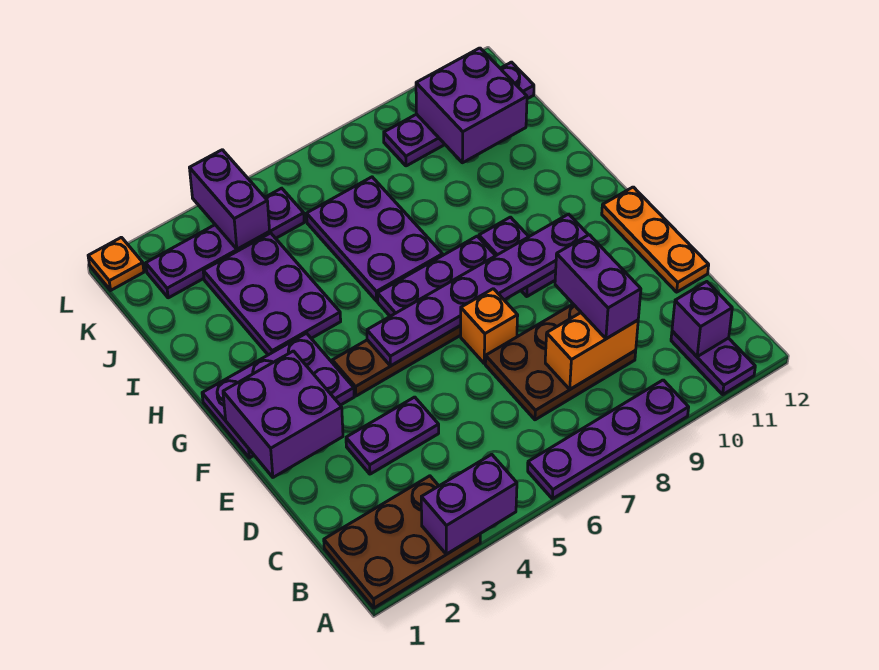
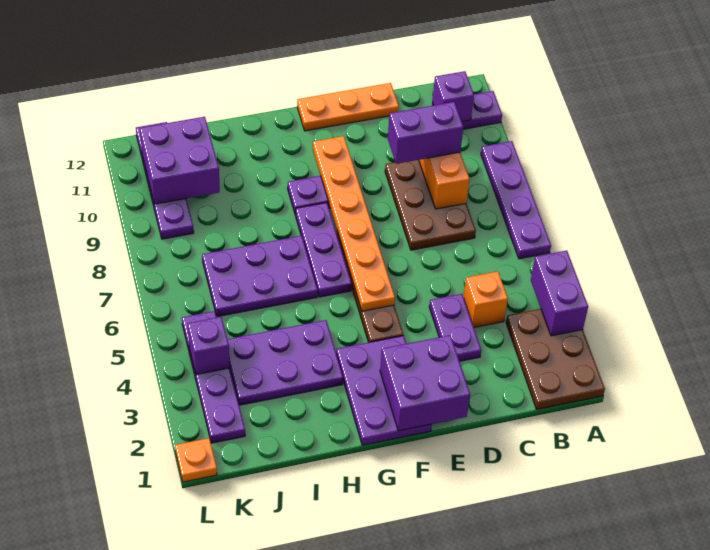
orange brick E7 level 1 -> orange brick C4 level 1
purple plate F5:F10 level 2 -> orange plate F5:F10 level 2
purple brick K4:L4 level 2 -> purple brick K4 level 2

